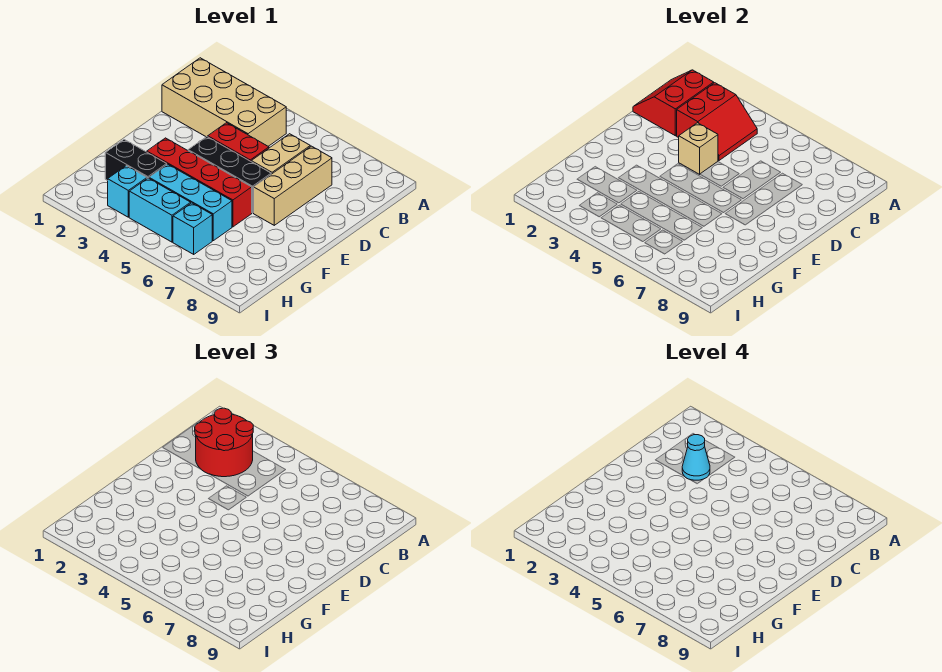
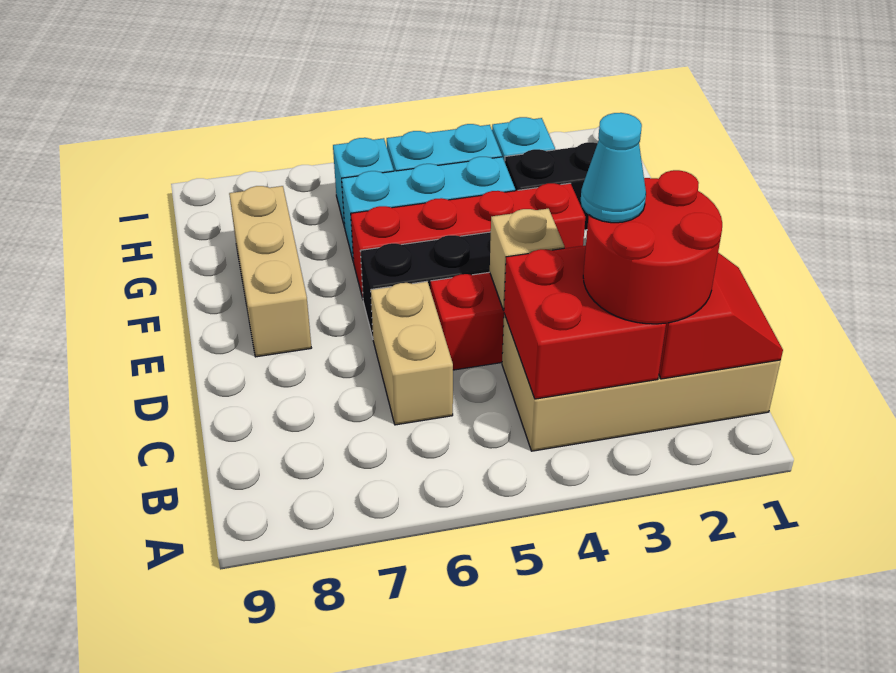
red slope B3:C4 level 2 top 3 -> red brick B3:C4 level 2
tan brick C7:E7 level 1 -> tan brick E8:G8 level 1

